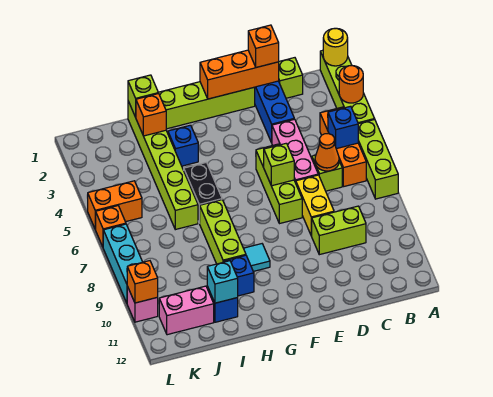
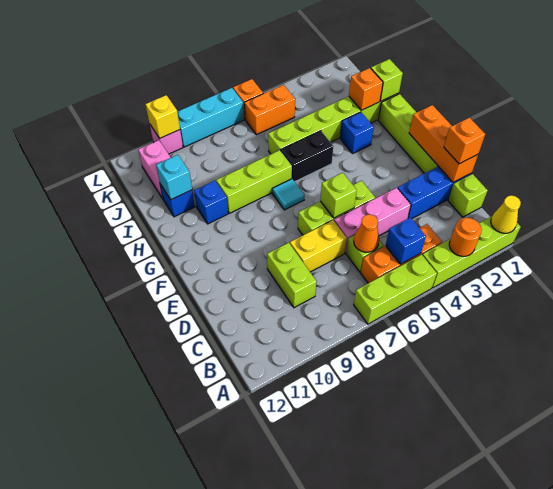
yellow round brick A1 level 2 -> yellow cone A1 level 2
cyan tile G9 level 1 -> cyan tile G7 level 1
orange brick K5:L5 level 1 -> orange brick K5:K6 level 1
orange brick L10 level 2 -> yellow brick L10 level 2

